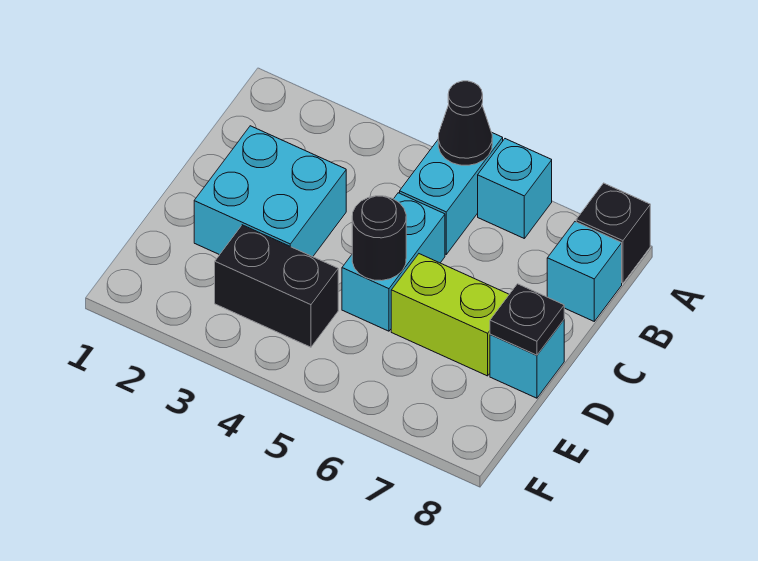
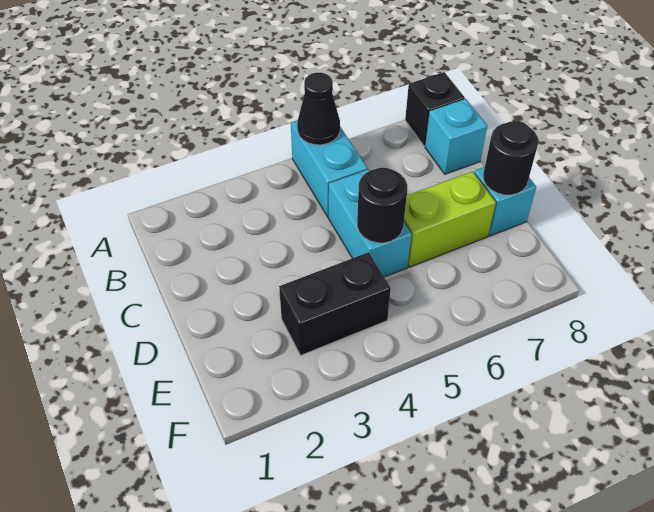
cyan brick A6 level 1 -> none
cyan brick C2:D3 level 1 -> none
black plate D8 level 2 -> black round brick D8 level 2

